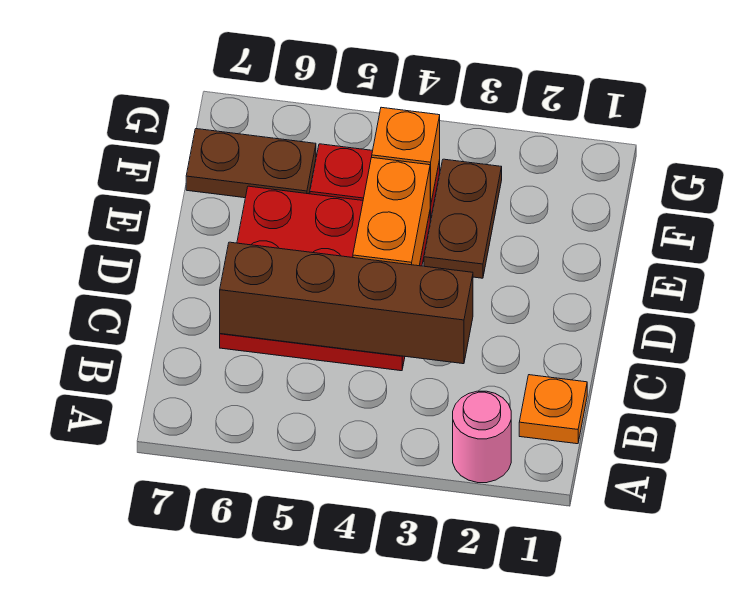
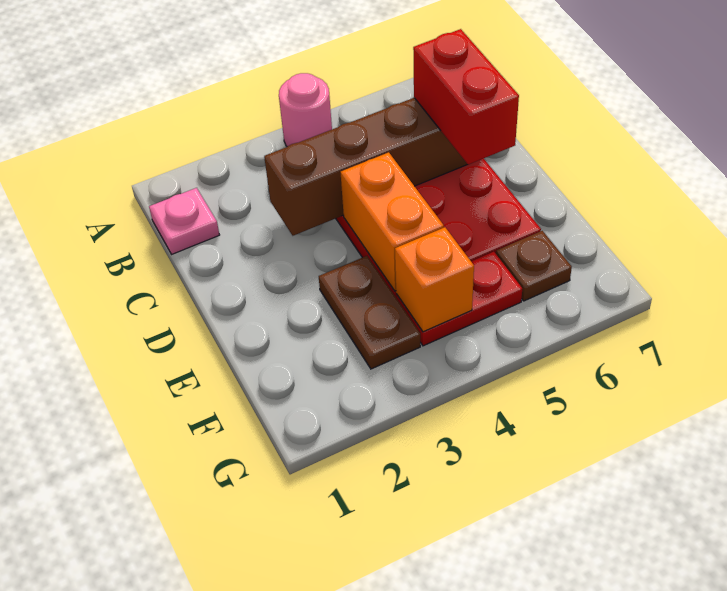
pink round brick A2 level 1 -> pink round brick A4 level 1
orange plate B1 level 1 -> pink plate B1 level 1
none -> red brick C6:D6 level 3
brown plate F6:F7 level 1 -> brown plate F6 level 1

